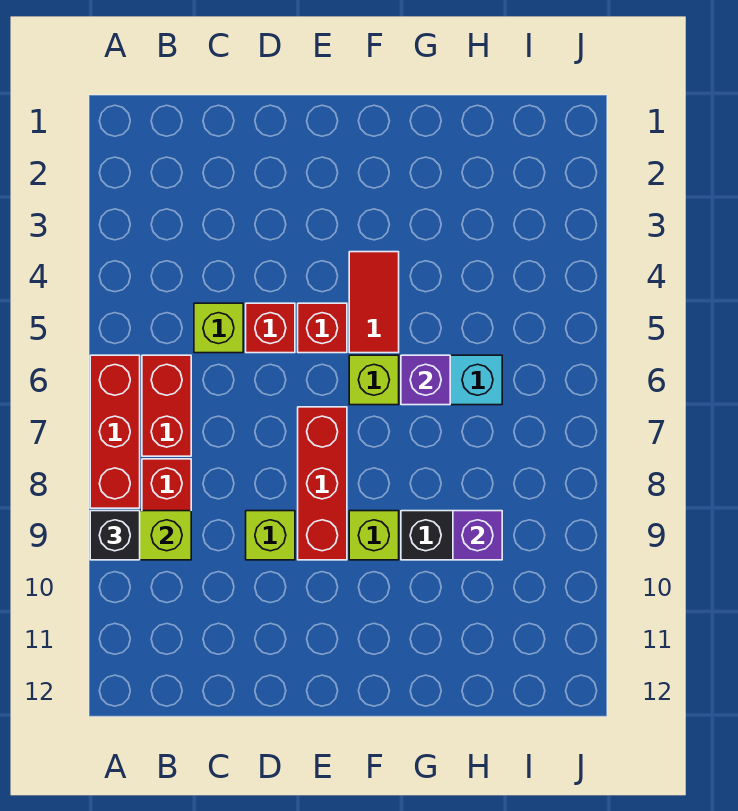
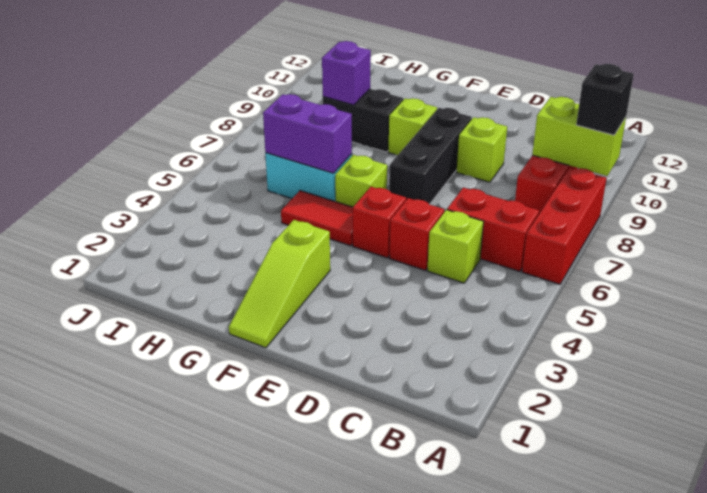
red brick B6:B7 level 1 -> red brick B6:C6 level 1
red brick E7:E9 level 1 -> black brick E7:E9 level 1
none -> lime slope F1:F3 level 1 top 3
red tile F4:F5 level 1 -> red tile F5:G5 level 1
purple brick G6 level 2 -> purple brick G6:H6 level 2

